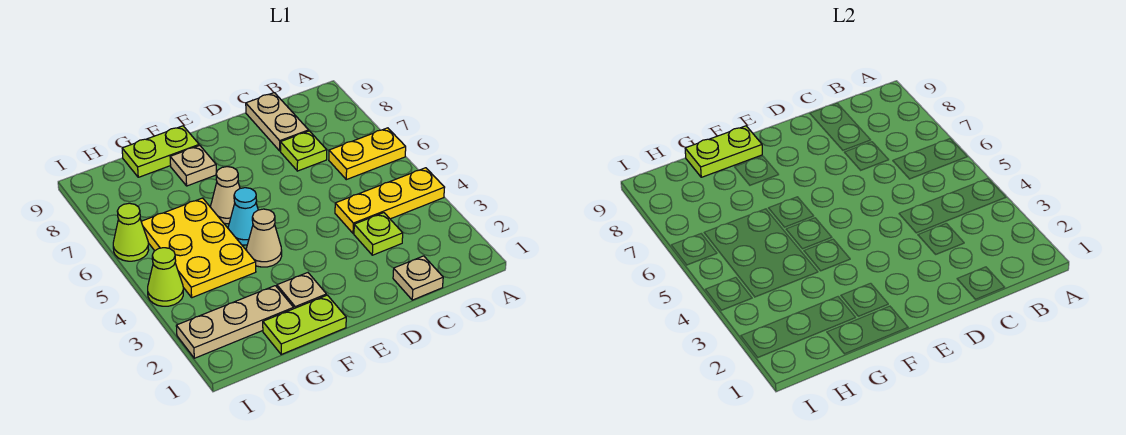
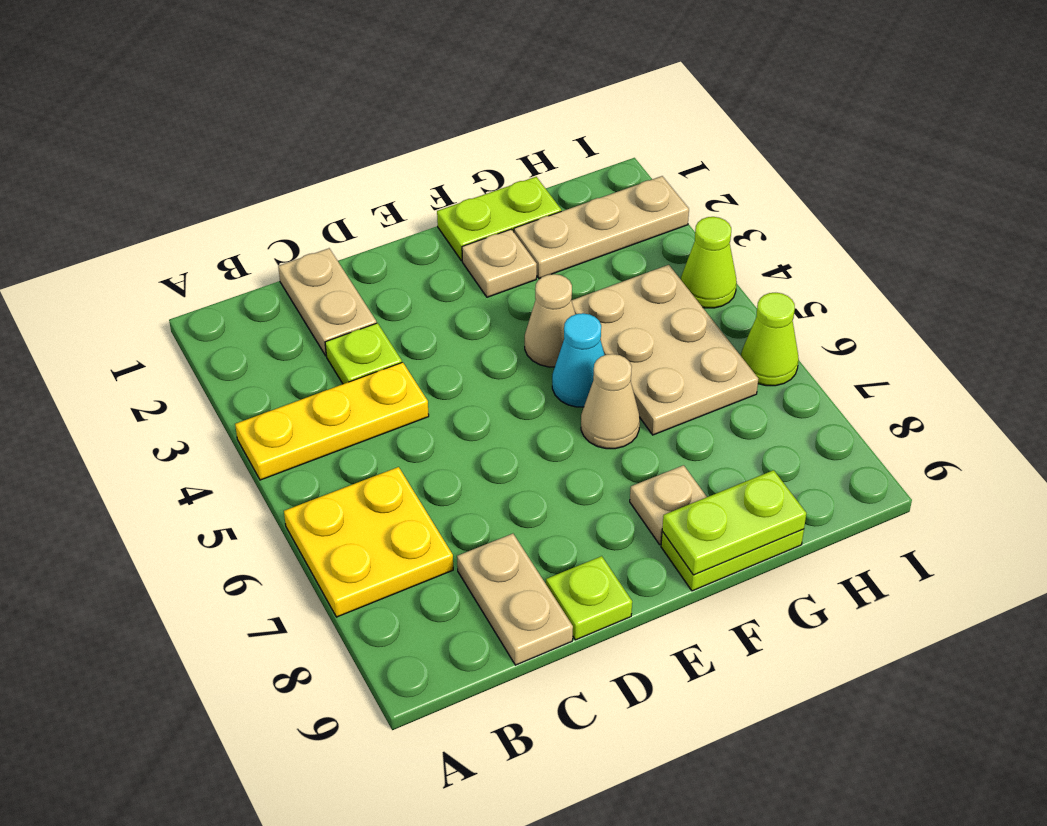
yellow plate A6:B6 level 1 -> yellow plate A6:B7 level 1
tan plate C1 level 1 -> tan plate C1:C2 level 1
lime plate C7 level 1 -> lime plate D9 level 1
yellow plate G4:H6 level 1 -> tan plate G4:H6 level 1

